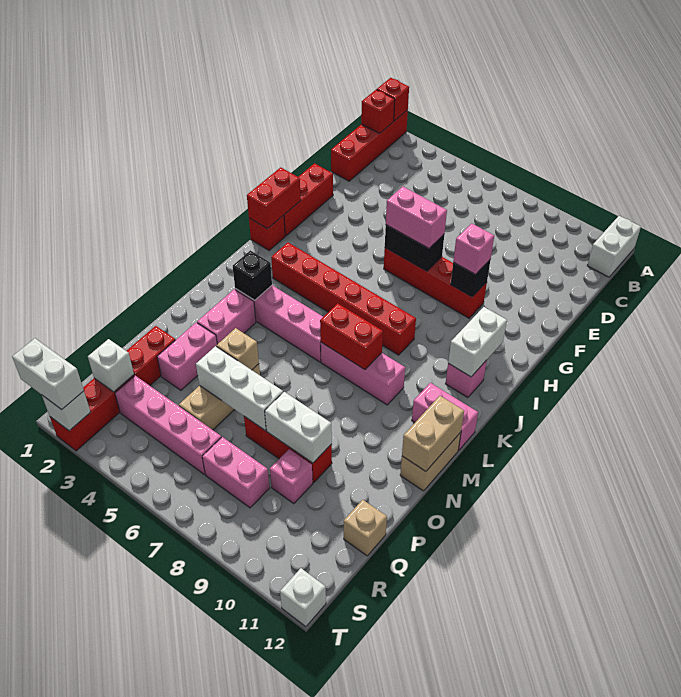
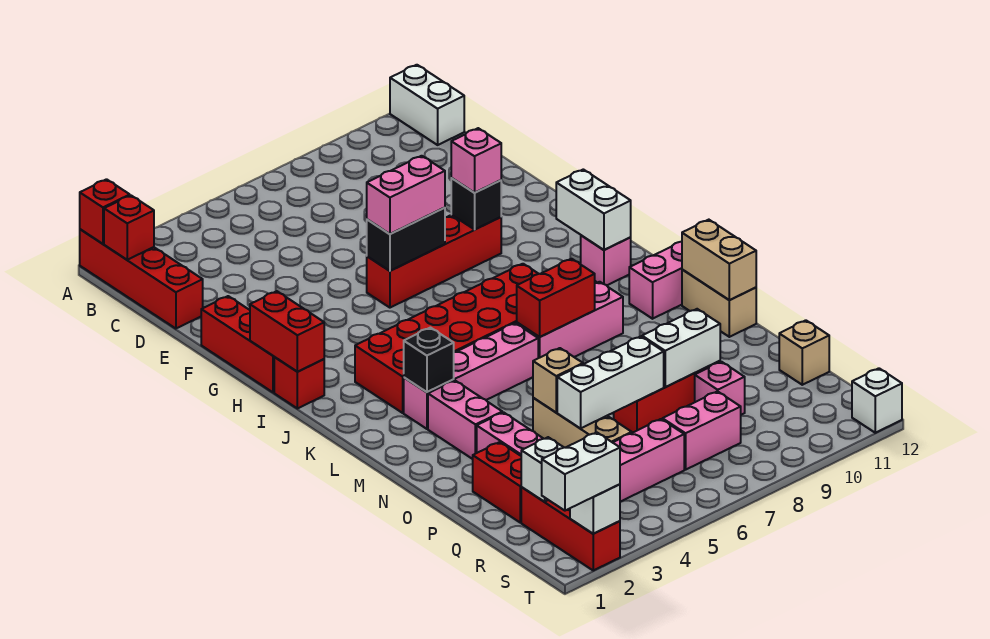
red brick J3:J8 level 1 -> red brick J3:K8 level 1

